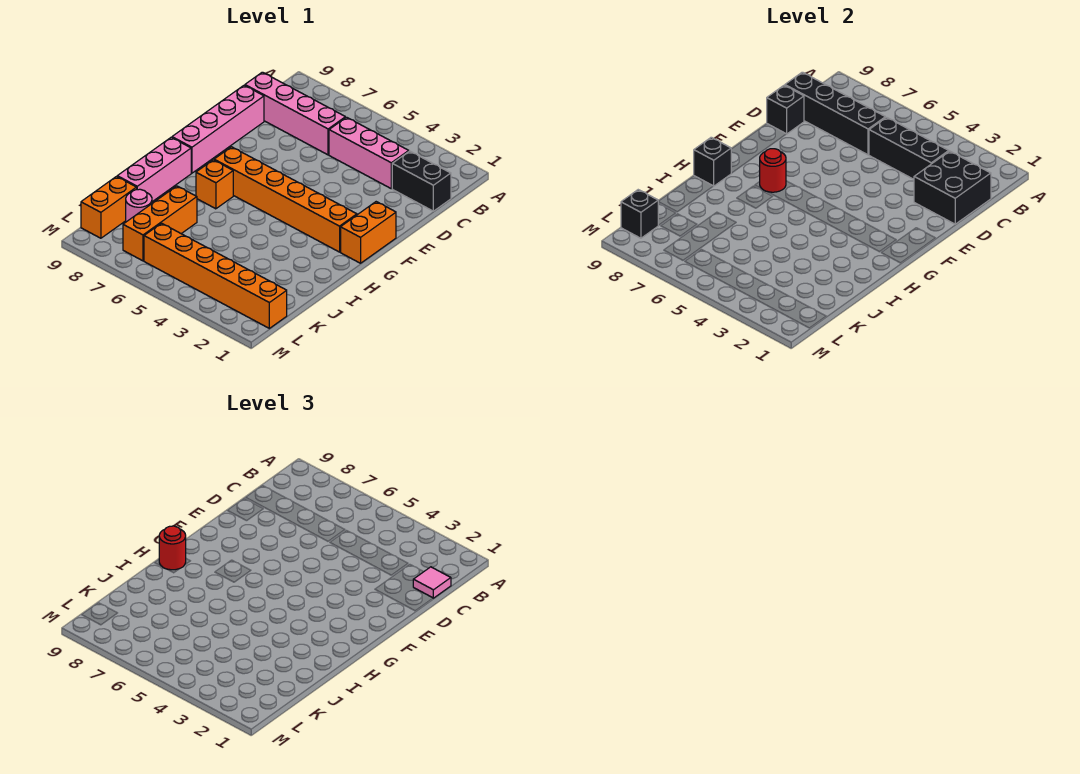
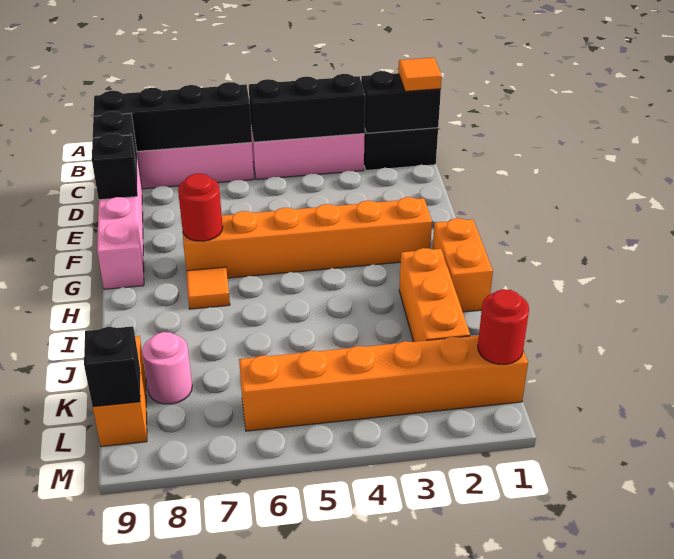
black brick C1:D2 level 2 -> black brick C1:C2 level 2
pink tile C1 level 3 -> orange tile C1 level 3
orange brick F1:G1 level 1 -> orange brick H1:I1 level 1
orange brick H7 level 1 -> orange tile H7 level 1
pink brick H9:J9 level 1 -> none
black brick H9 level 2 -> black brick E9 level 2
red round brick H9 level 3 -> red round brick L1 level 2
orange brick J7:L7 level 1 -> orange brick I2:K2 level 1

